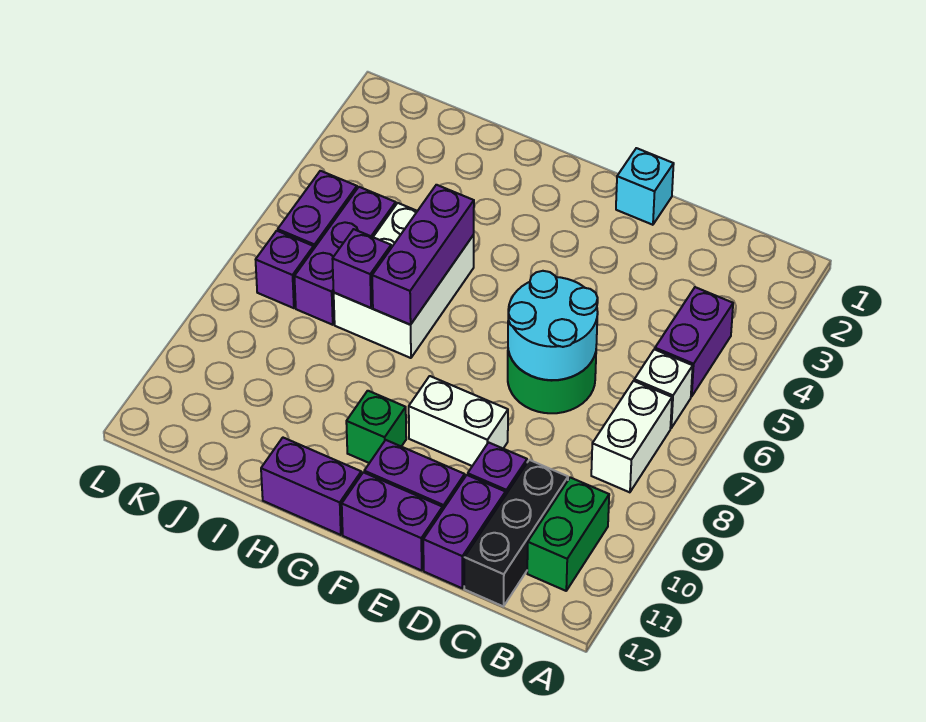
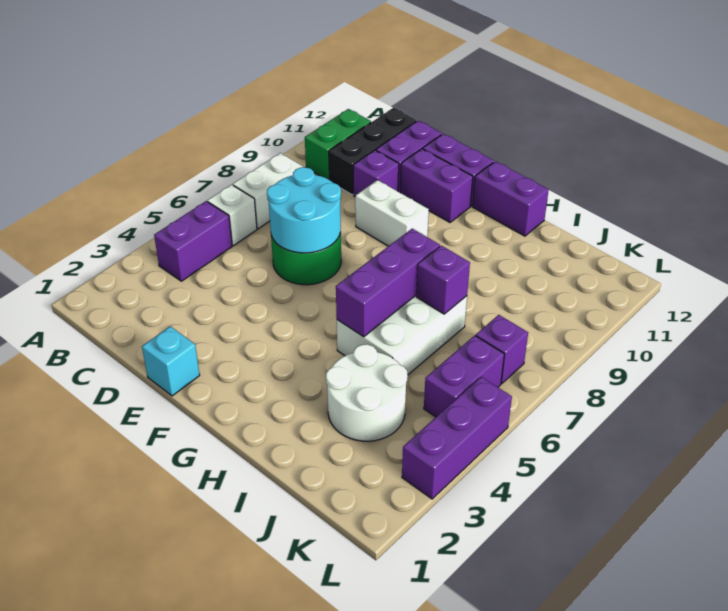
green brick G10 level 1 -> none
none -> white round brick I3:J4 level 1
purple brick J5:J7 level 1 -> purple brick L3:L5 level 1

